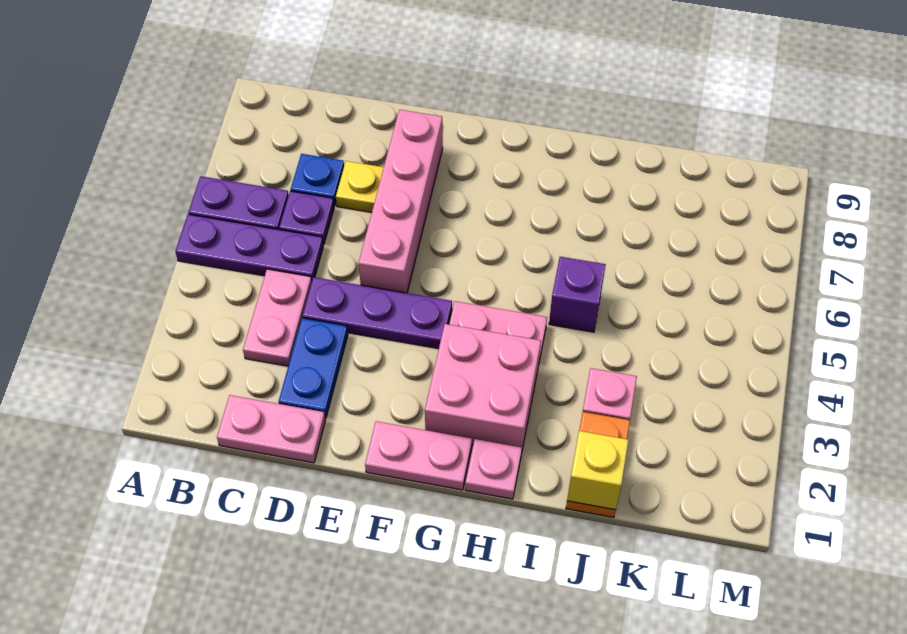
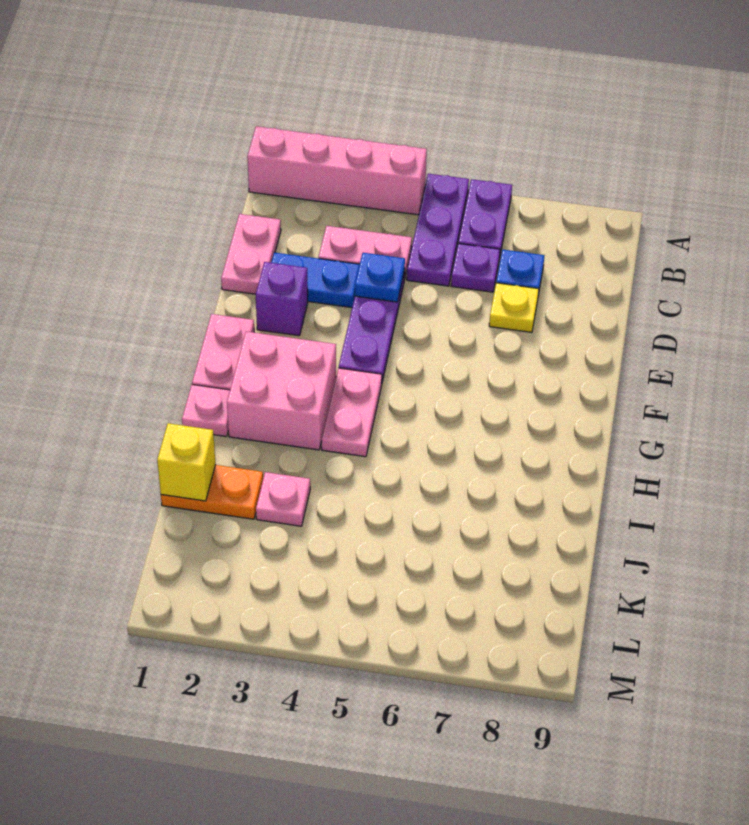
none -> blue plate D4 level 2
pink brick E5:E8 level 1 -> pink brick A1:A4 level 1
purple brick I5 level 1 -> purple brick E2 level 1

